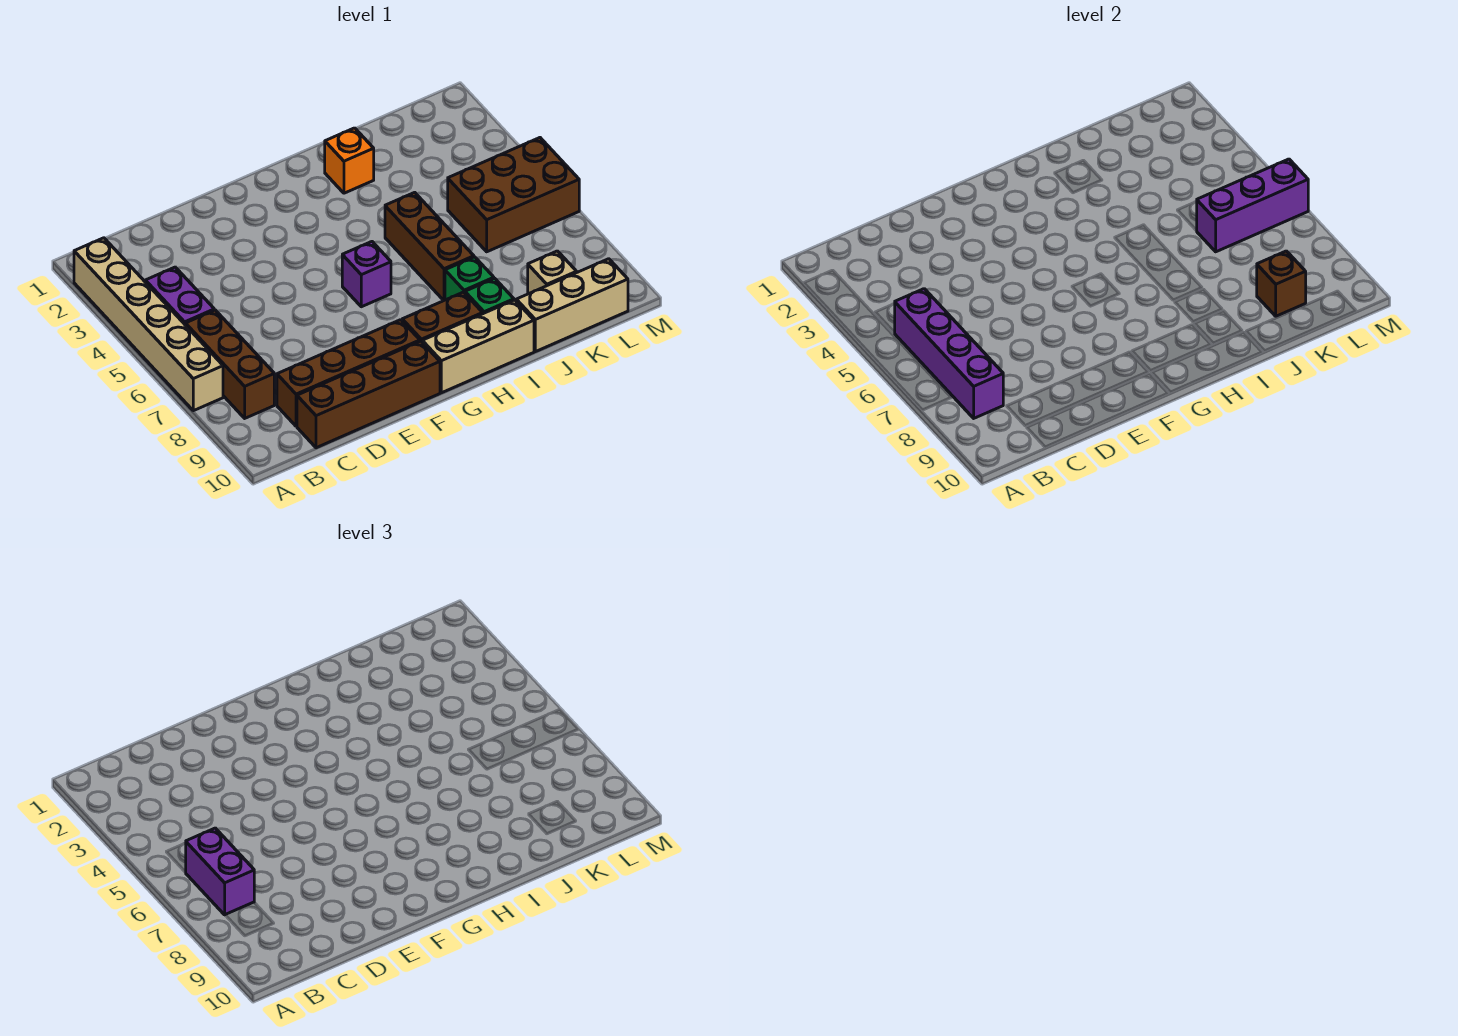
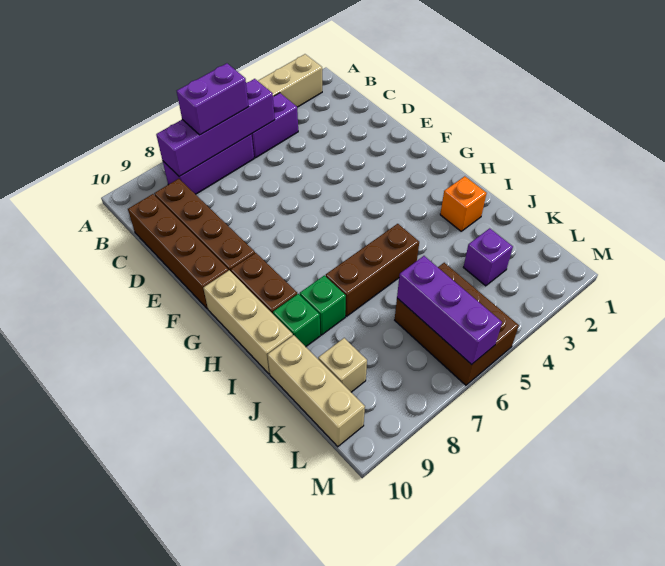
brown brick B6:B8 level 1 -> purple brick B6:B8 level 1
purple brick G6 level 1 -> purple brick K3 level 1
brown brick K9 level 2 -> none

